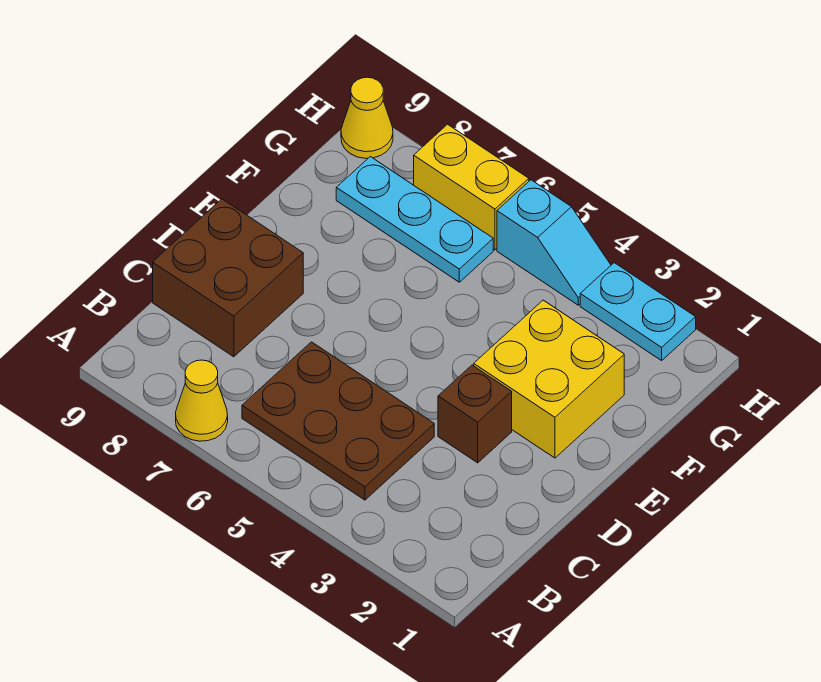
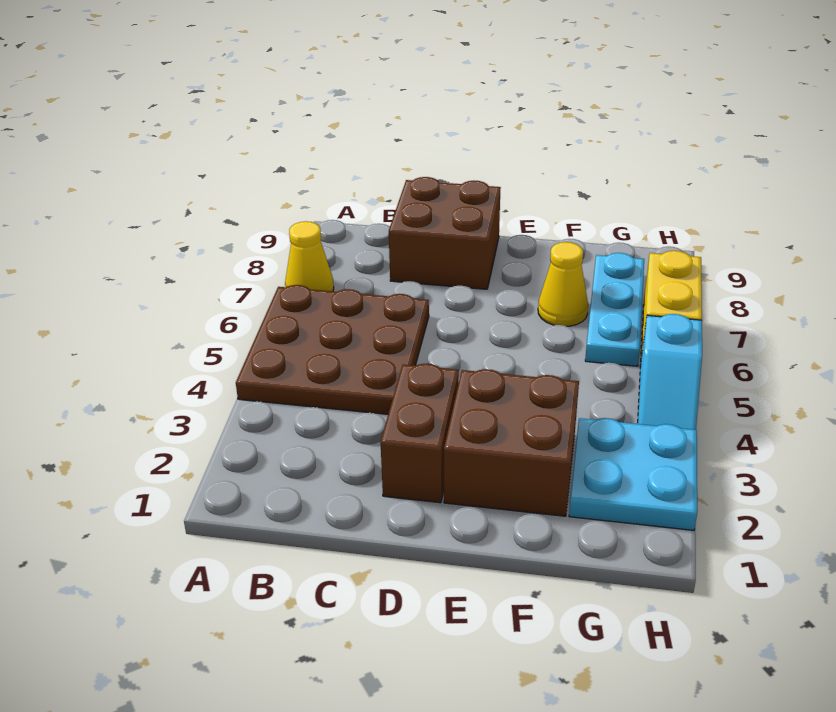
brown plate B4:C6 level 1 -> brown plate A4:C6 level 1
brown brick D3 level 1 -> brown brick D2:D3 level 1
yellow brick E2:F3 level 1 -> brown brick E2:F3 level 1
cyan plate H2:H3 level 1 -> cyan plate G2:H3 level 1
yellow cone H9 level 1 -> yellow cone F7 level 1

